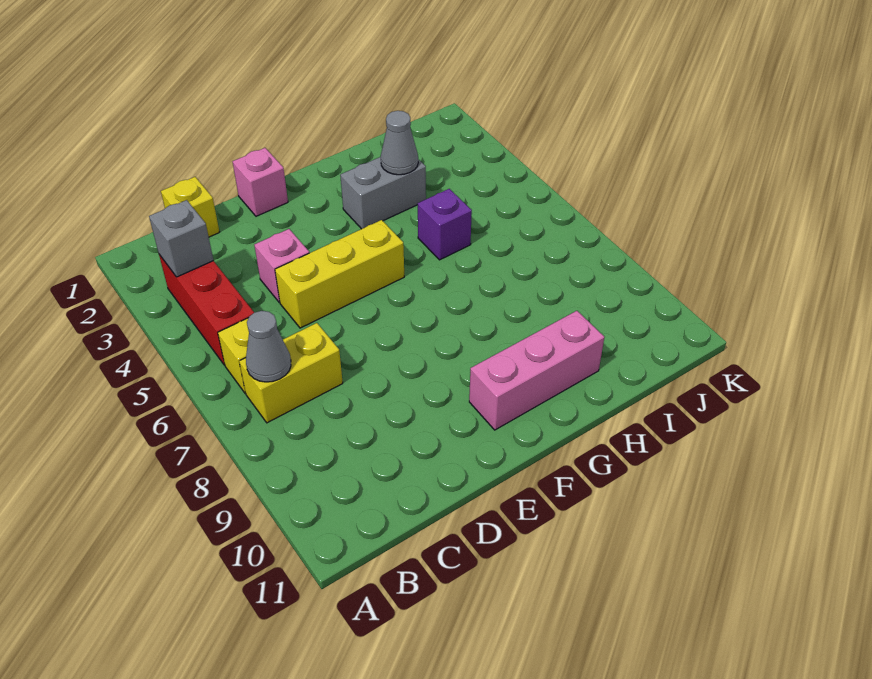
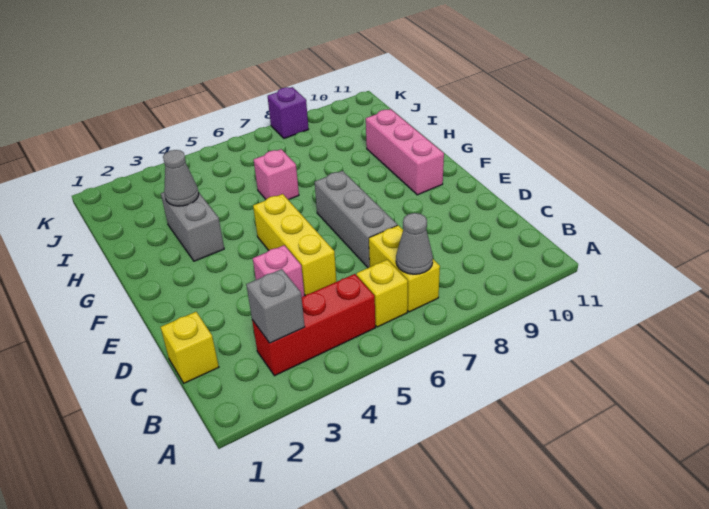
none -> grey brick D7:F7 level 1
pink brick E1 level 1 -> pink brick H6 level 1
purple brick H5 level 1 -> purple brick K8 level 1

